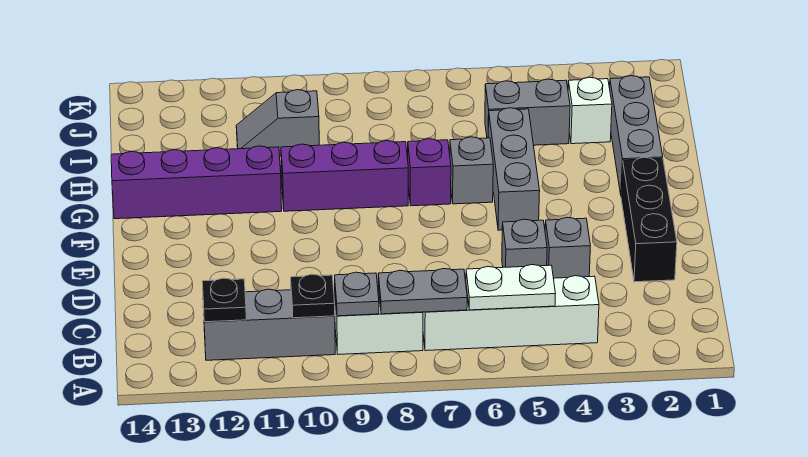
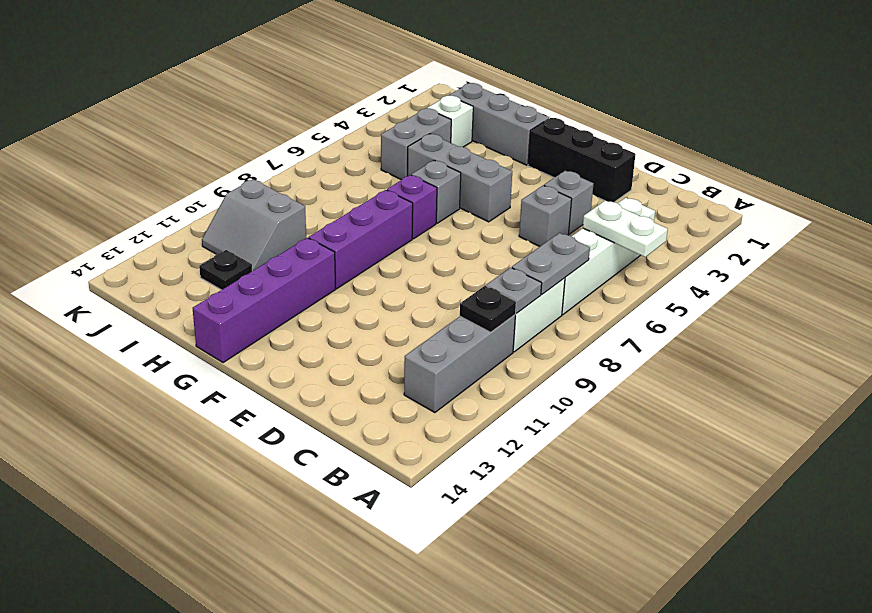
white plate B5:B6 level 2 -> white plate A5:B5 level 2
black plate B12 level 2 -> black plate I12 level 1
grey slope I10:I11 level 1 top 10 -> grey slope I10:J11 level 1 top 10

